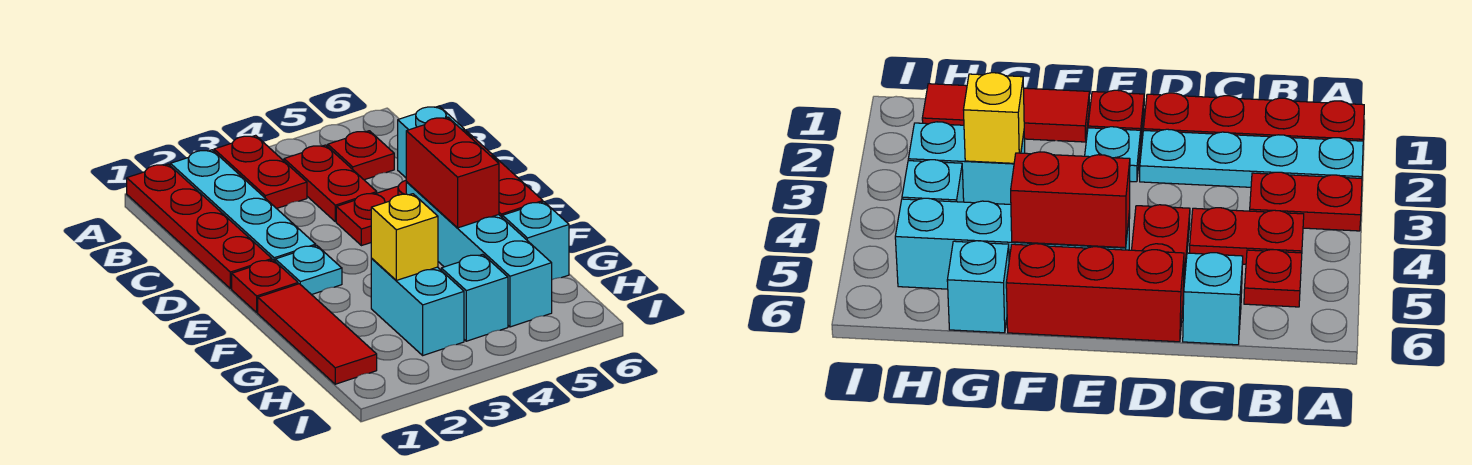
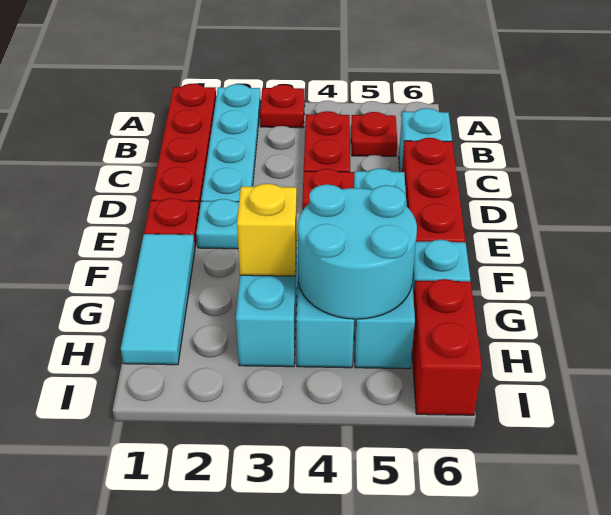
red plate A3:B3 level 1 -> red plate A3 level 1
red brick E5:F5 level 2 -> red brick H6:I6 level 1
red tile F1:H1 level 1 -> cyan tile F1:H1 level 1
none -> cyan round brick G4:H5 level 2

